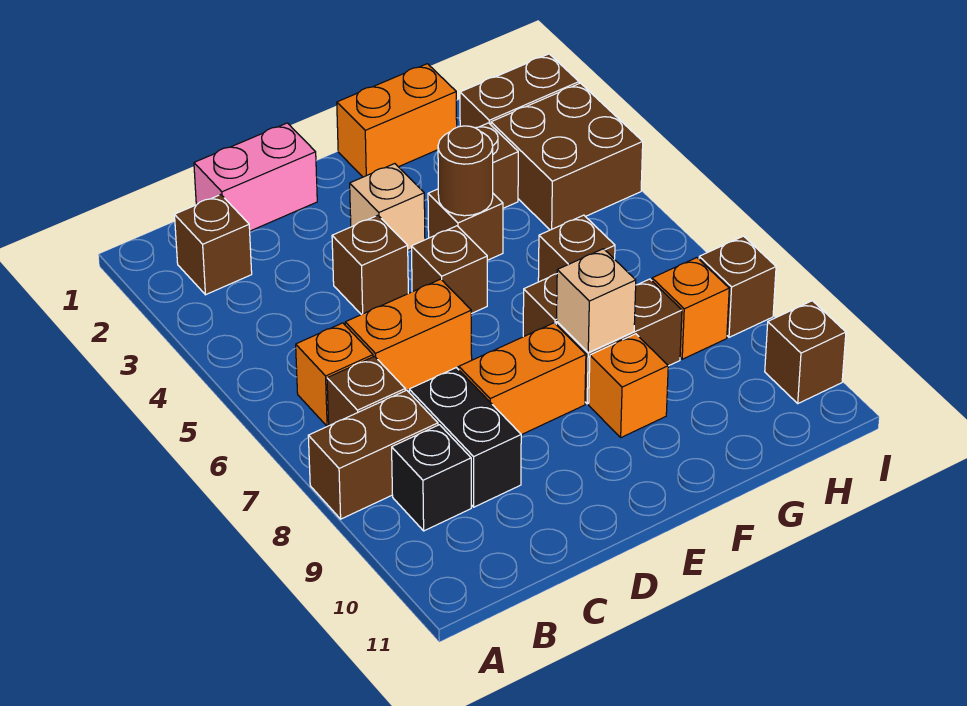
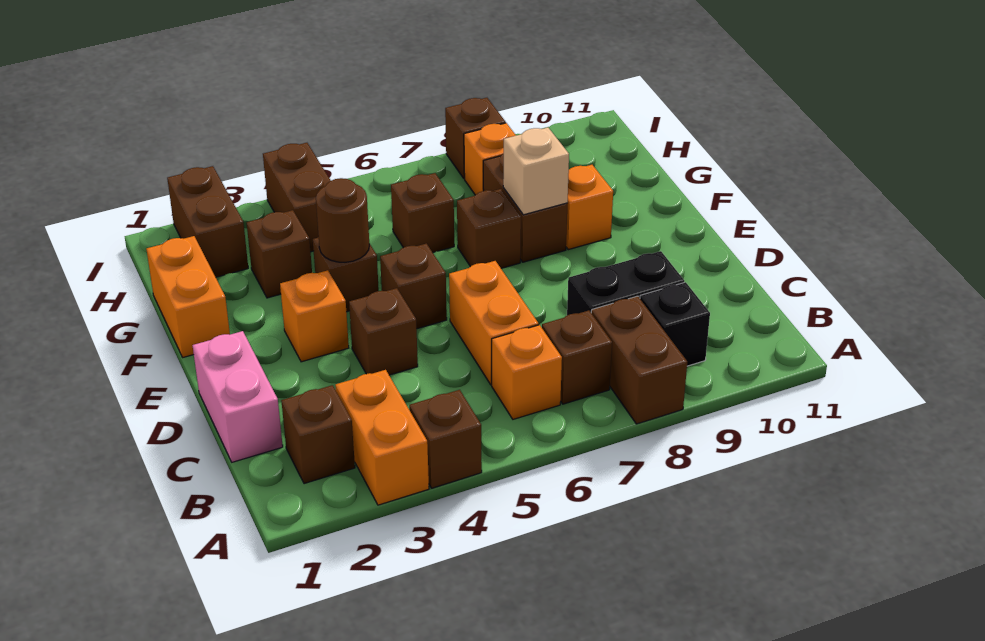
orange brick D8:E8 level 1 -> orange brick A3:B3 level 1
tan brick E3 level 1 -> orange brick E3 level 1
brown brick H3:I4 level 1 -> brown brick H4:I4 level 1
brown brick I10 level 1 -> brown brick A4 level 1

